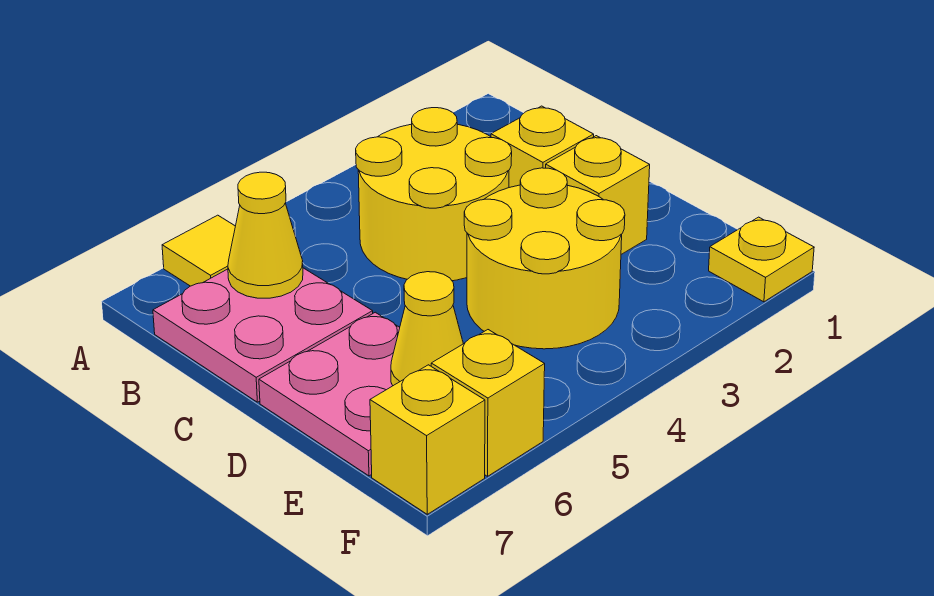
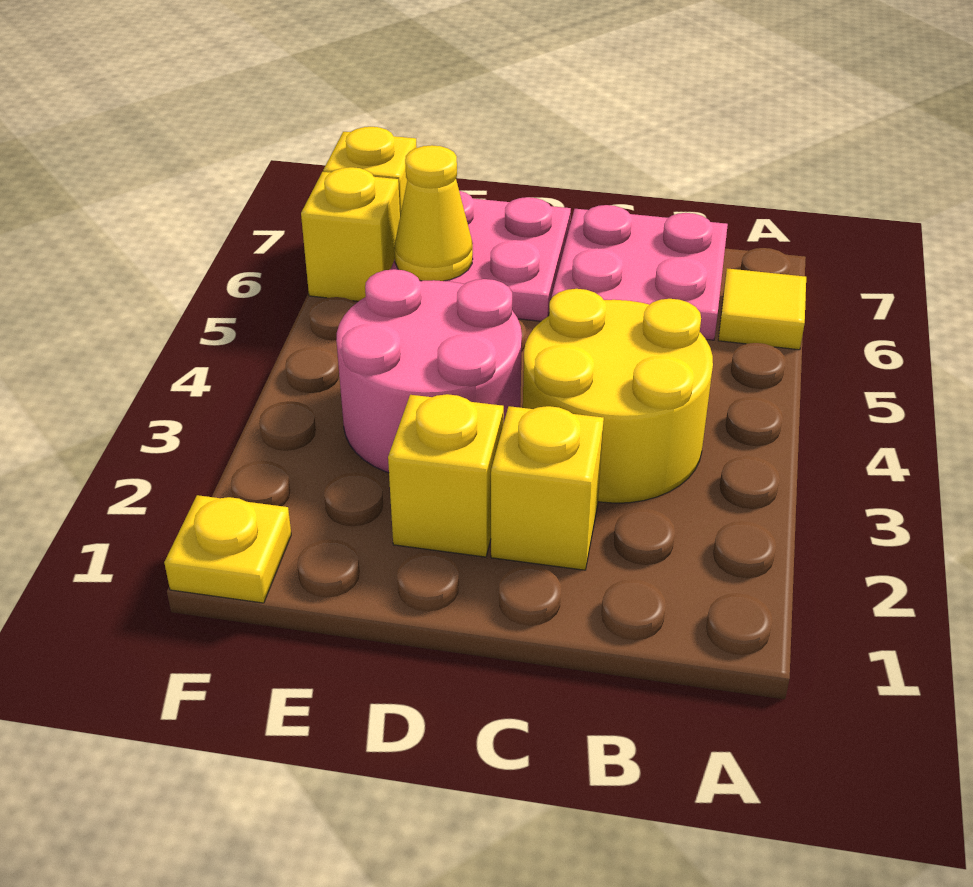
yellow cone B6 level 2 -> none
yellow round brick D3:E4 level 1 -> pink round brick D3:E4 level 1

